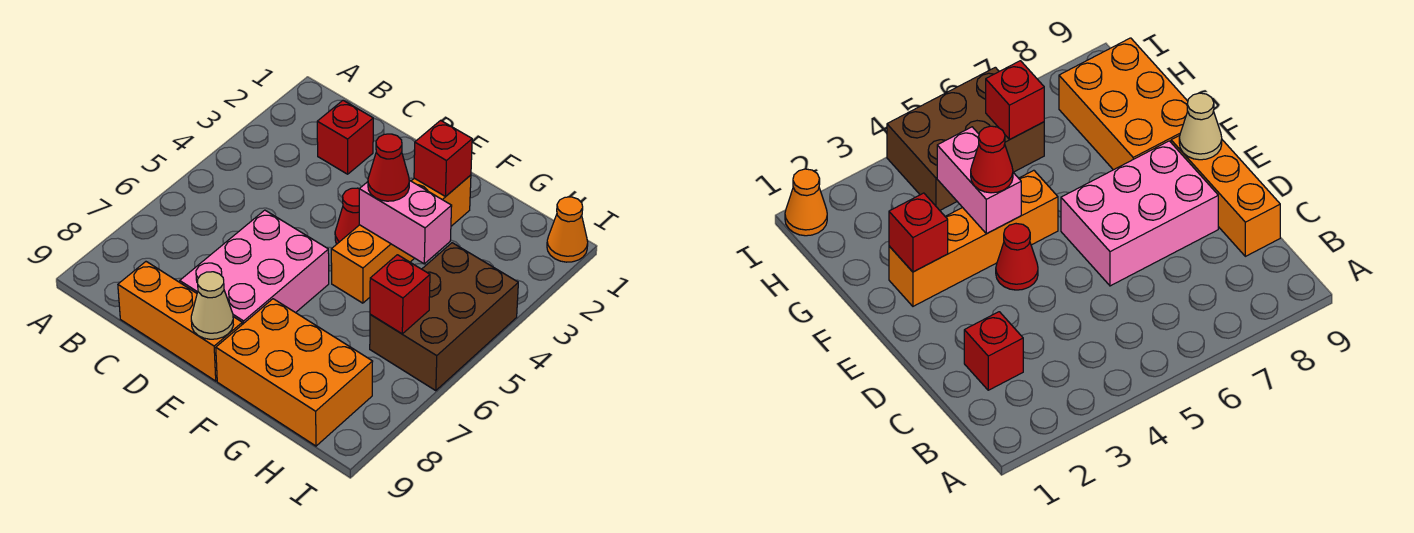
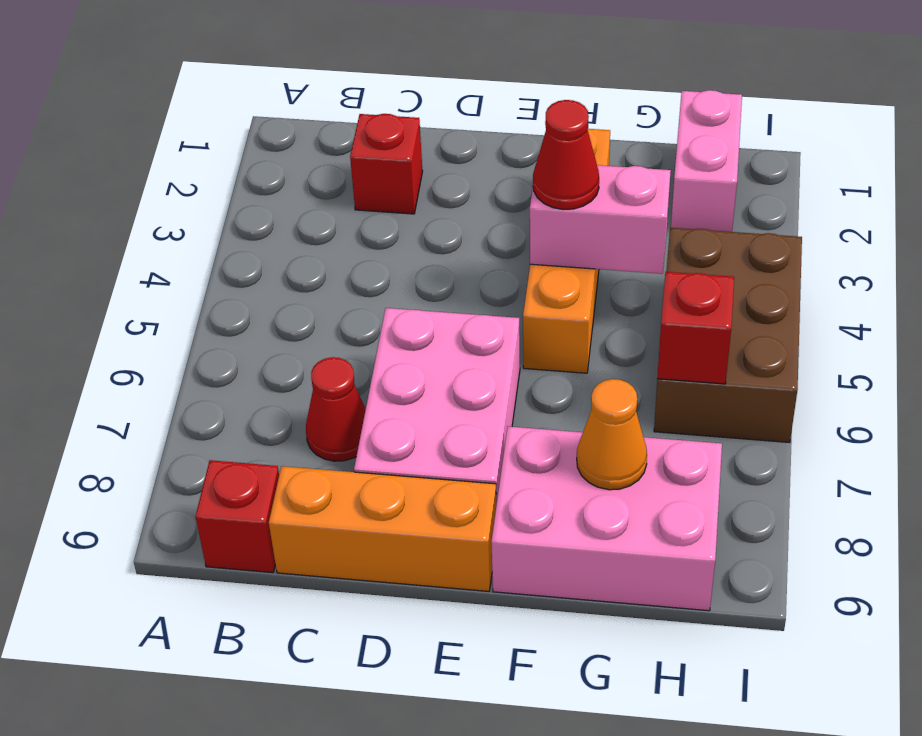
red cone E4 level 1 -> red cone C7 level 1
tan cone E9 level 2 -> none
red brick F2 level 2 -> red brick B9 level 1
orange brick F8:H9 level 1 -> pink brick F8:H9 level 1
none -> pink brick H1:H2 level 1
orange cone I1 level 1 -> orange cone G8 level 2

